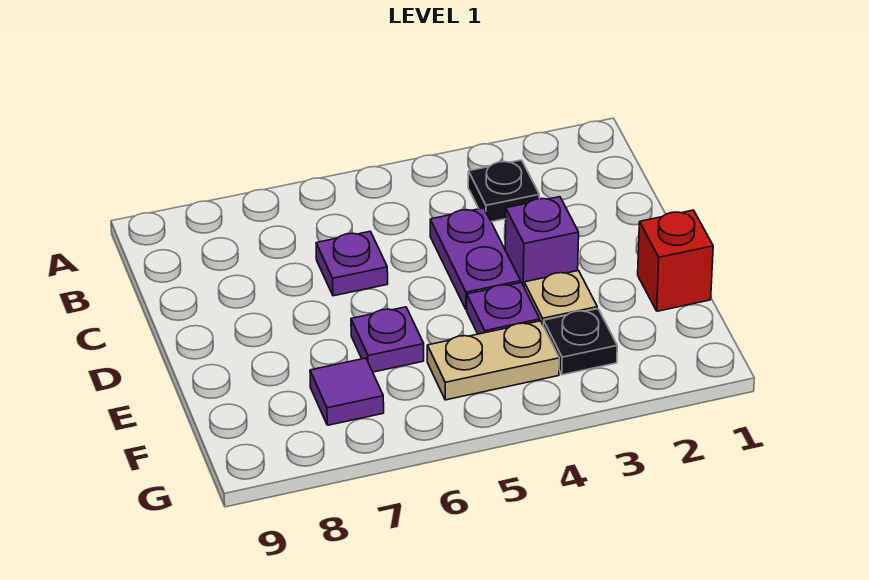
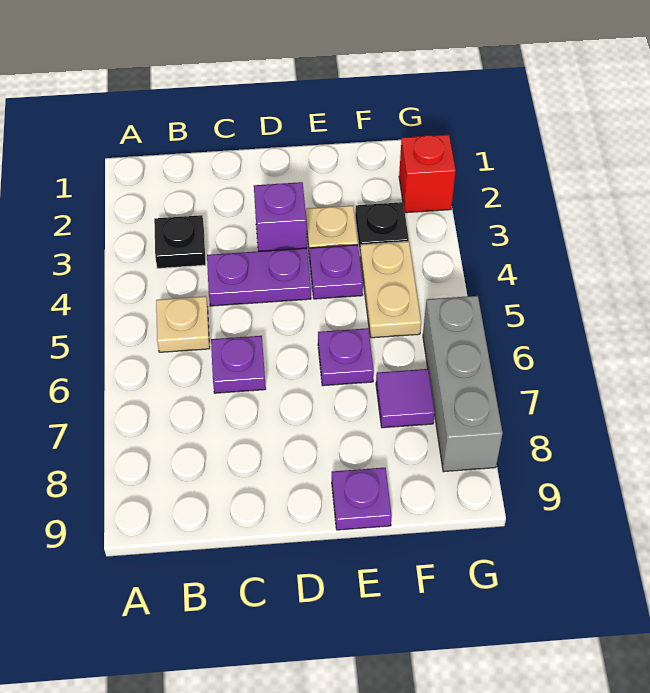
none -> tan plate B5 level 1
red brick E1 level 1 -> red brick G2 level 1
none -> purple plate E9 level 1
none -> grey brick G6:G8 level 1

